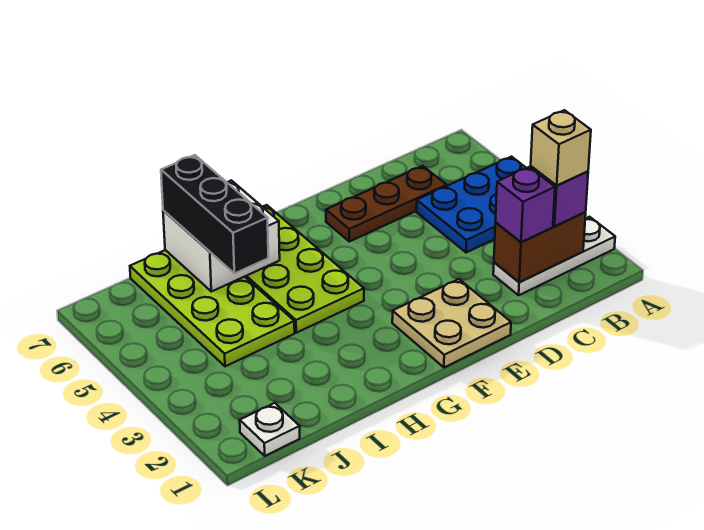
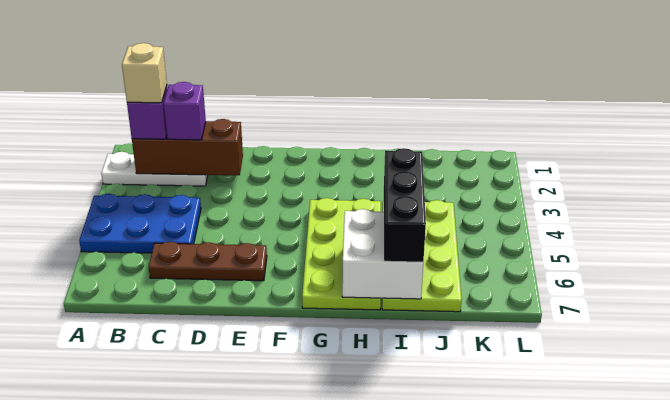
brown brick B2:C2 level 2 -> brown brick B2:D2 level 2
tan plate E1:F2 level 1 -> none
white plate K1 level 1 -> none

